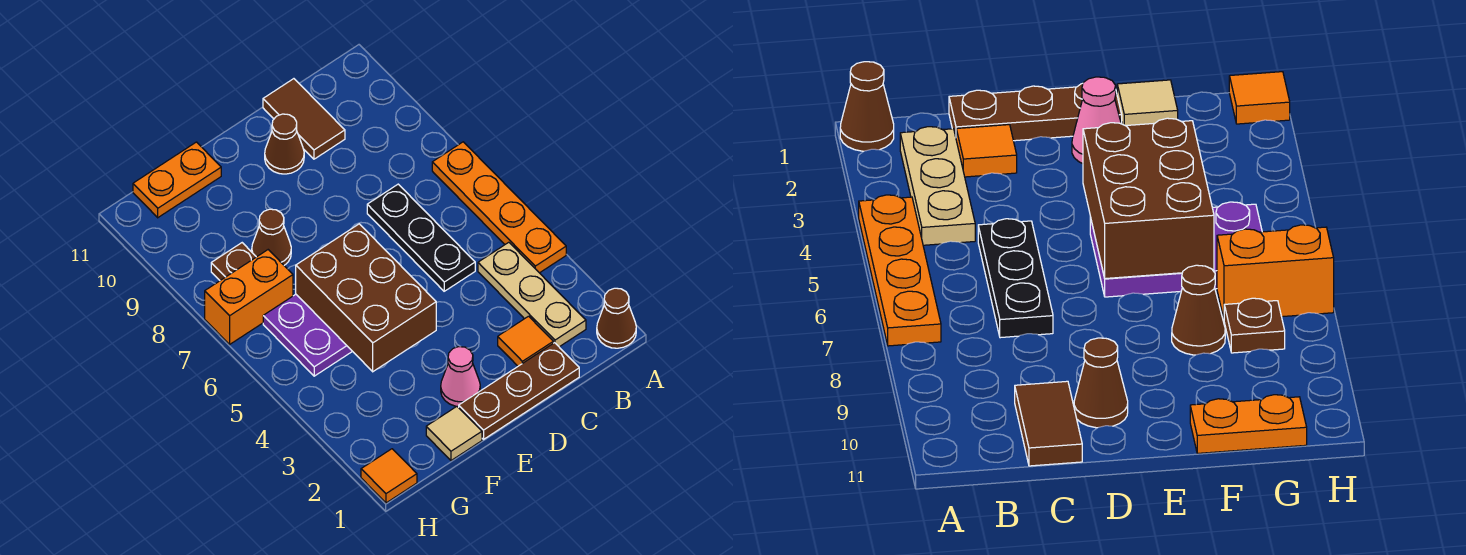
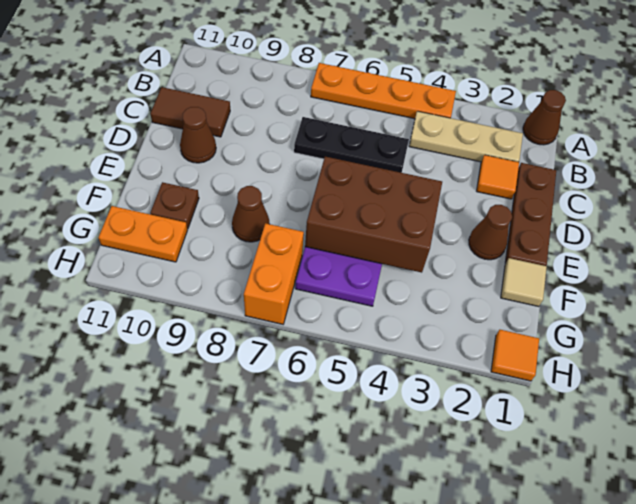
pink cone E2 level 1 -> brown cone E2 level 1
orange plate F11:G11 level 1 -> orange plate G10:G11 level 1
brown plate G8 level 1 -> brown plate F10 level 1

